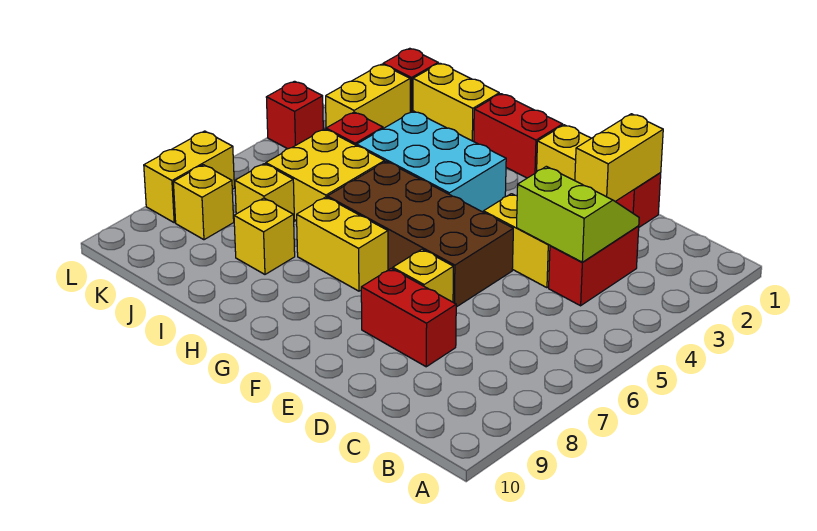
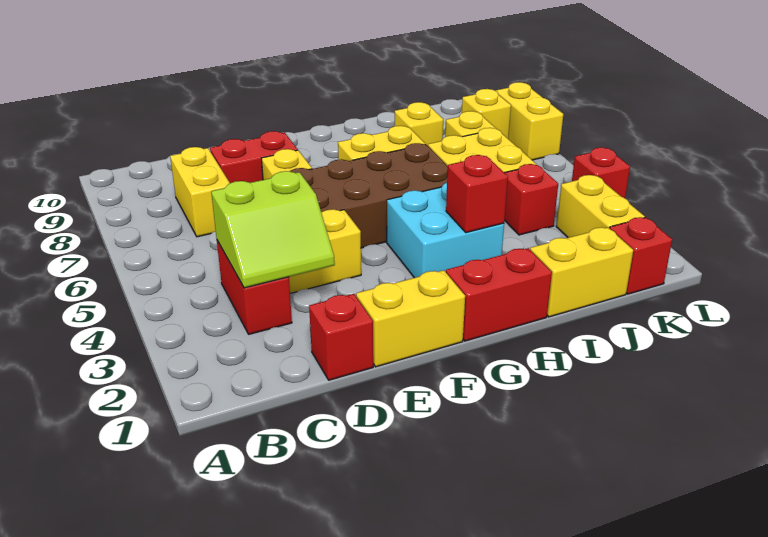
yellow brick D1:D2 level 2 -> yellow brick C7:C8 level 1
cyan brick G3:I4 level 1 -> cyan brick G3:H4 level 1
none -> red brick H3 level 2

